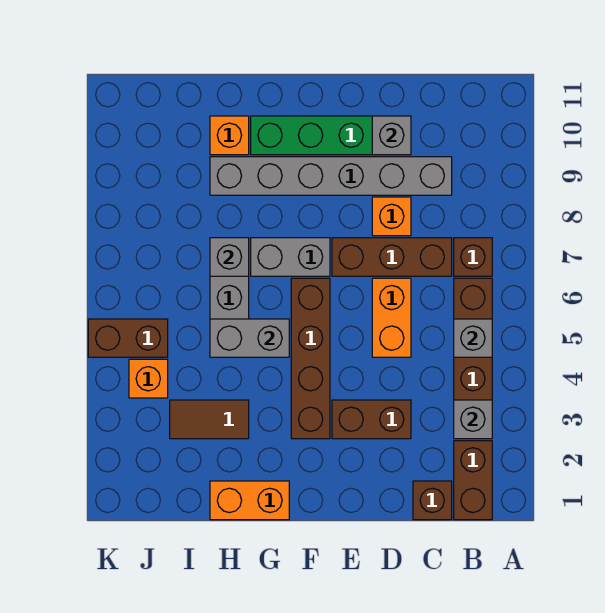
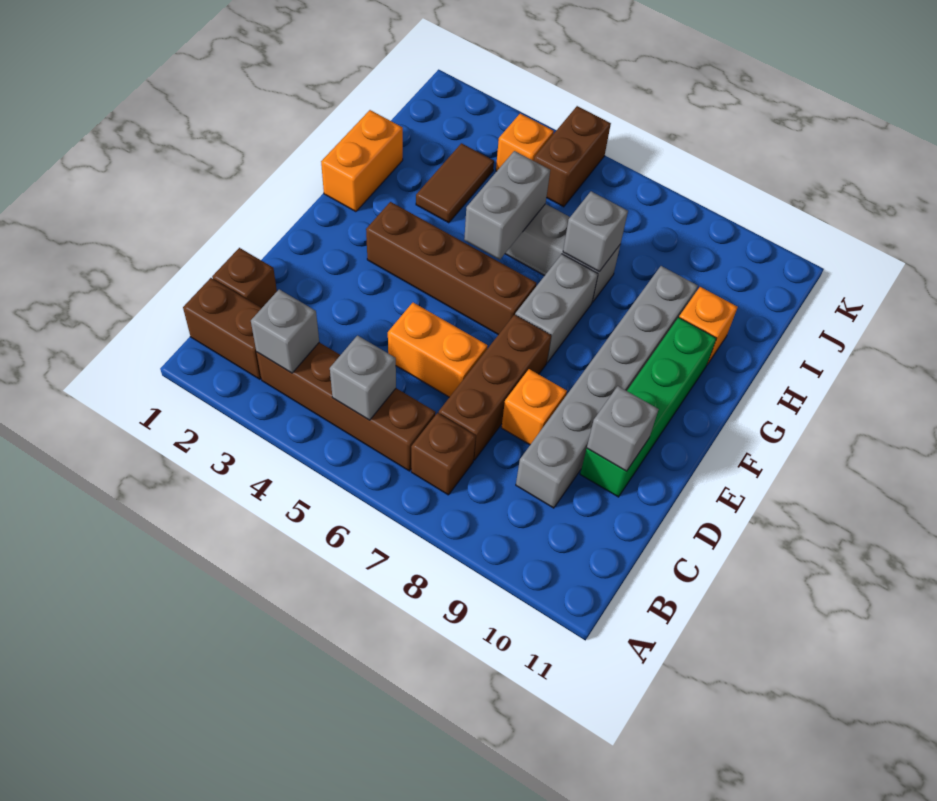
brown brick D3:E3 level 1 -> none

